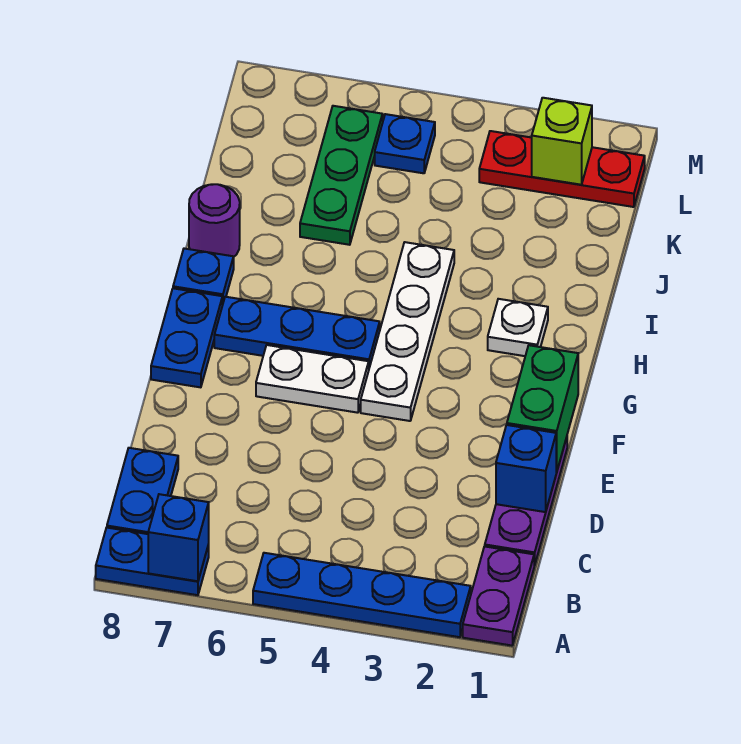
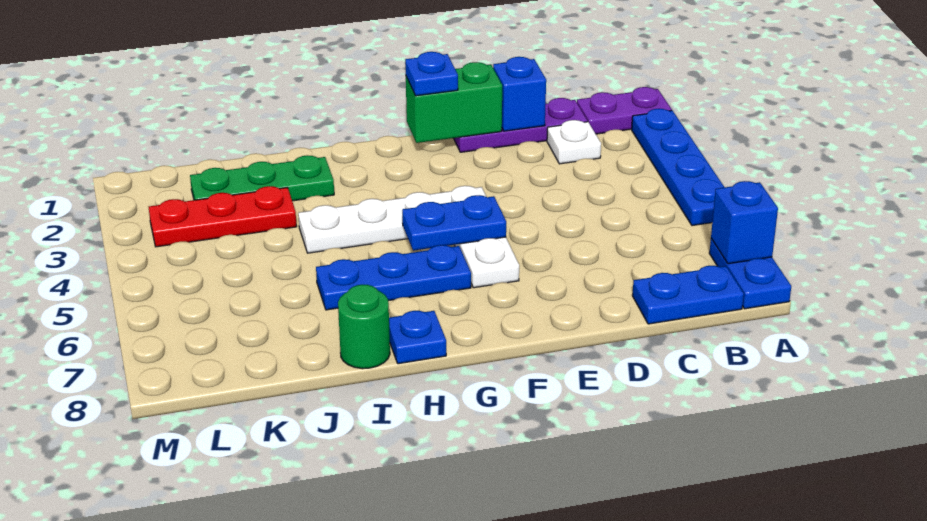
blue plate F8:G8 level 1 -> blue plate F5:G5 level 2
blue plate G5:G7 level 1 -> blue plate G6:I6 level 1
white plate H2 level 1 -> white plate C2 level 1
purple round brick I8 level 1 -> green round brick I8 level 1
green plate J6:L6 level 1 -> green plate I2:K2 level 1
red plate L1:L3 level 1 -> red plate J3:L3 level 1
lime brick L2 level 2 -> none
blue plate L5 level 1 -> blue plate F1 level 3

